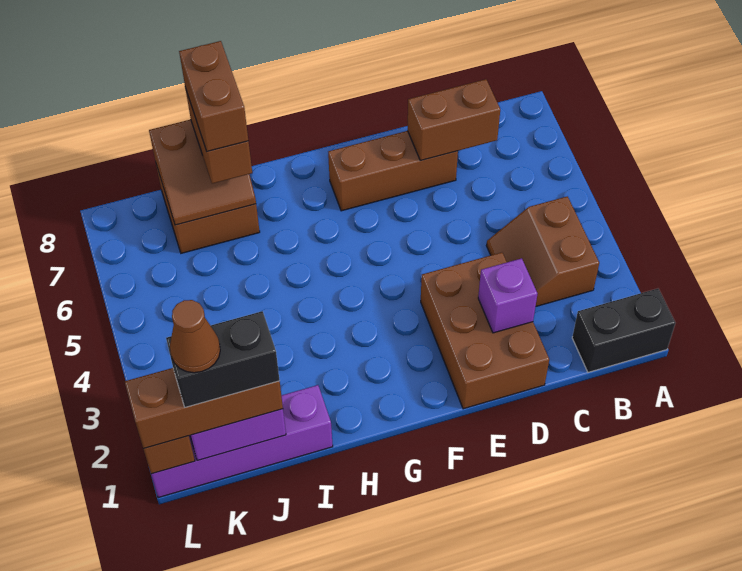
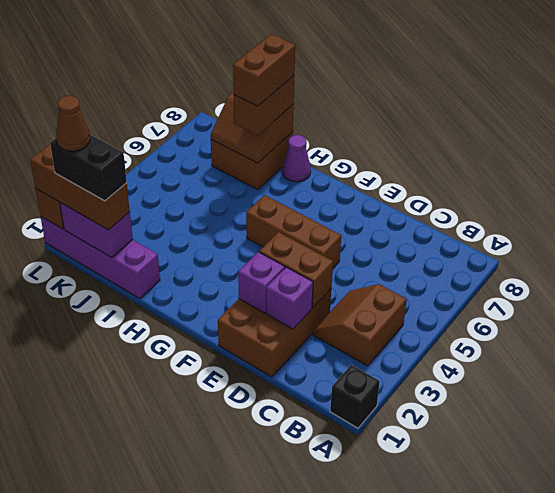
black brick A1:B1 level 1 -> black brick A1 level 1
brown brick C7:D7 level 2 -> brown brick D3:E3 level 2
brown brick D7:F7 level 1 -> brown brick E5:G5 level 1
none -> purple brick E2 level 2
none -> purple cone H8 level 1

